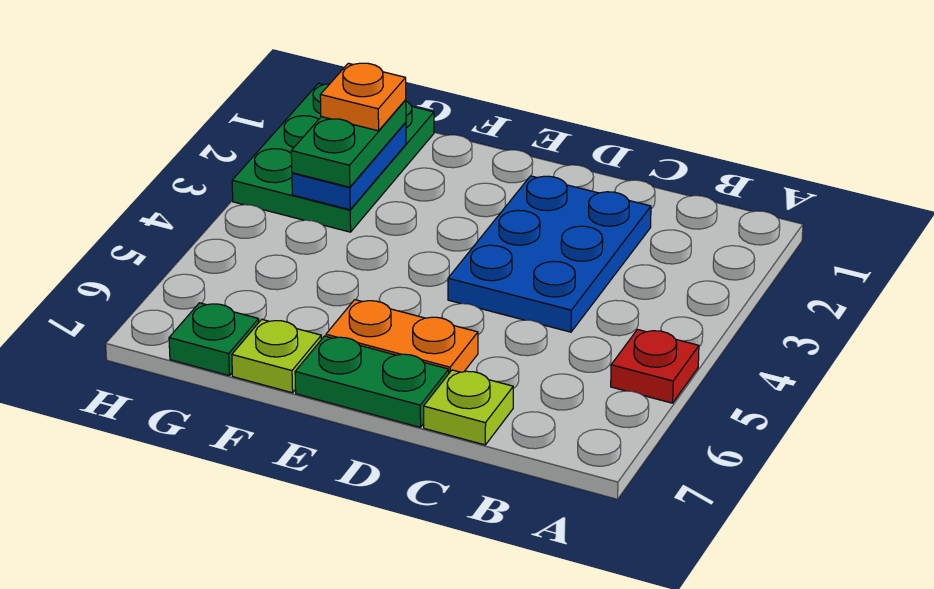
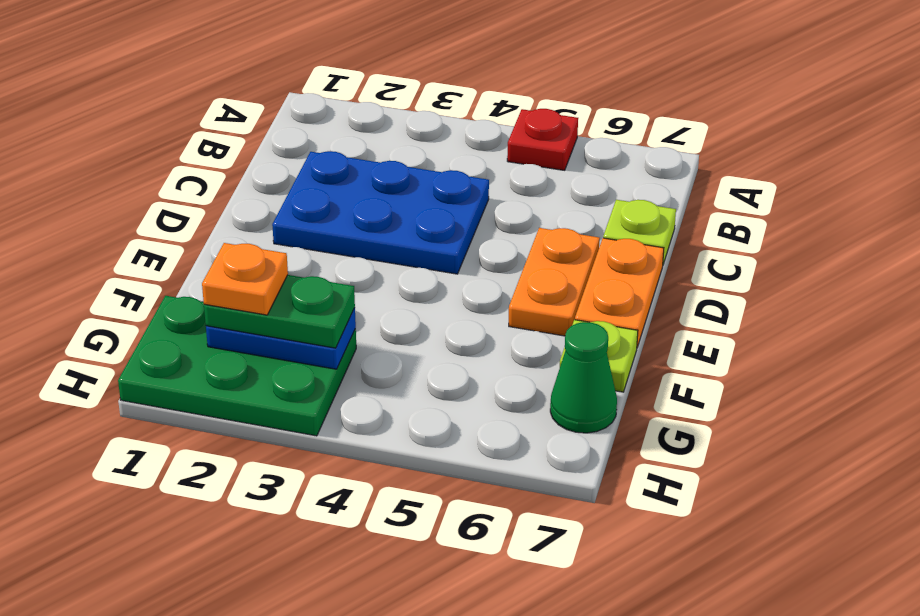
green plate D7:E7 level 1 -> orange plate D7:E7 level 1
green plate G7 level 1 -> green cone G7 level 1

